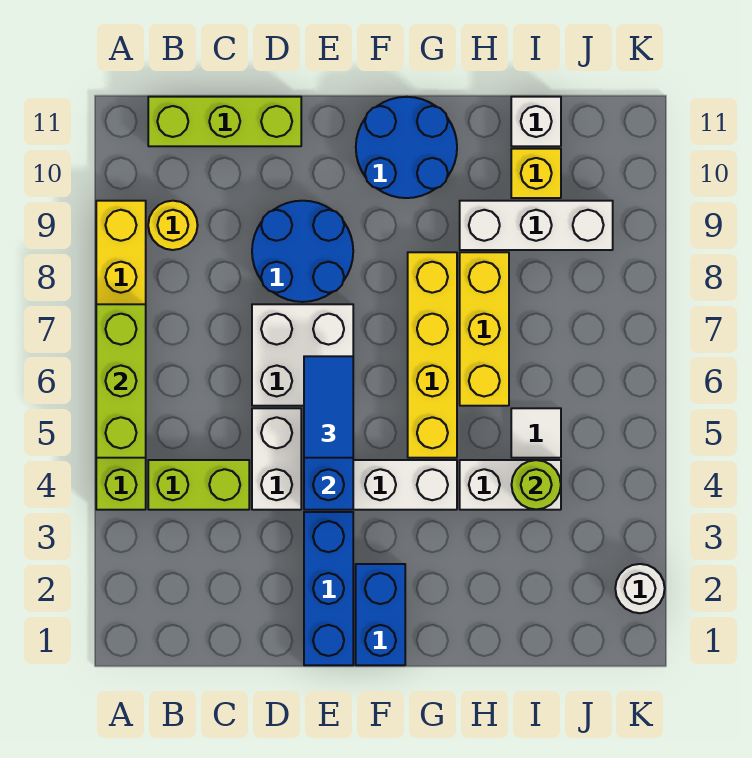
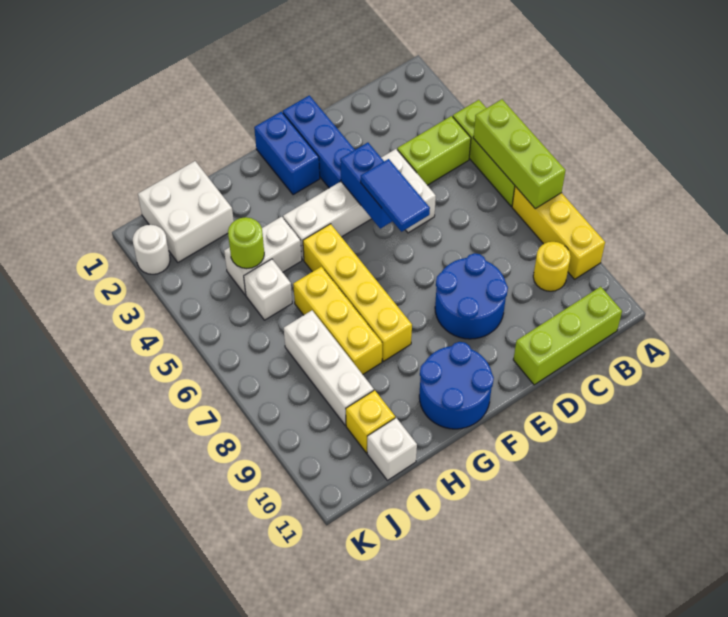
white brick D6:E7 level 1 -> white brick I1:J2 level 1
white brick H9:J9 level 1 -> white brick I7:I9 level 1
white tile I5 level 1 -> white brick I5 level 1

